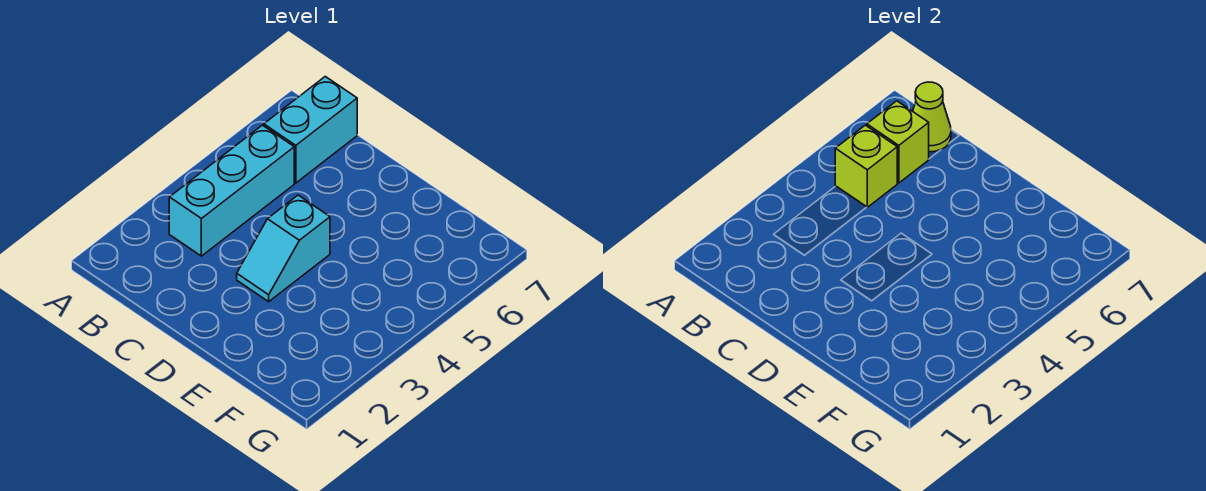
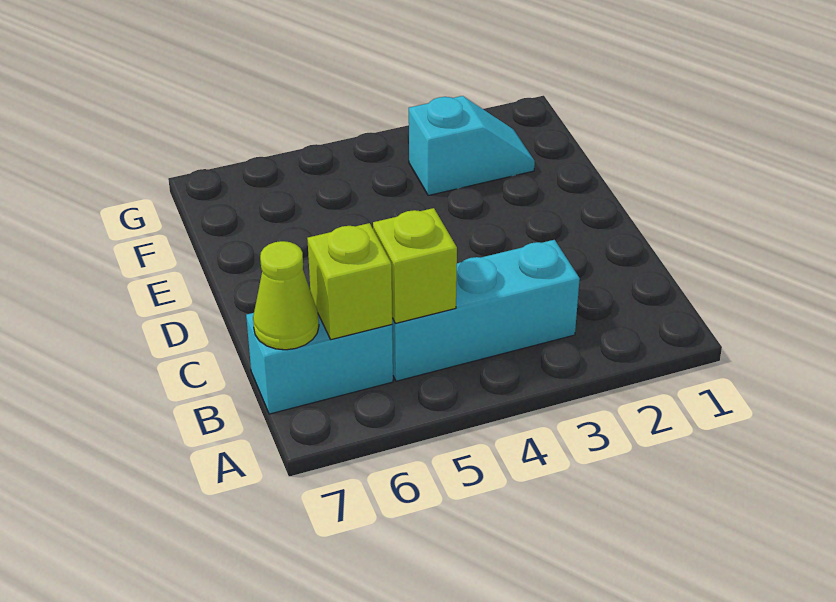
cyan slope D3:D4 level 1 top 4 -> cyan slope F2:F3 level 1 top 3

